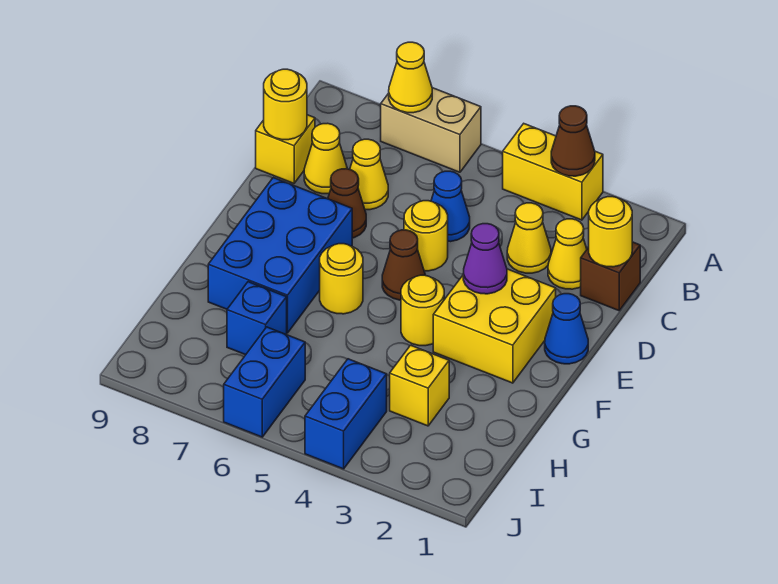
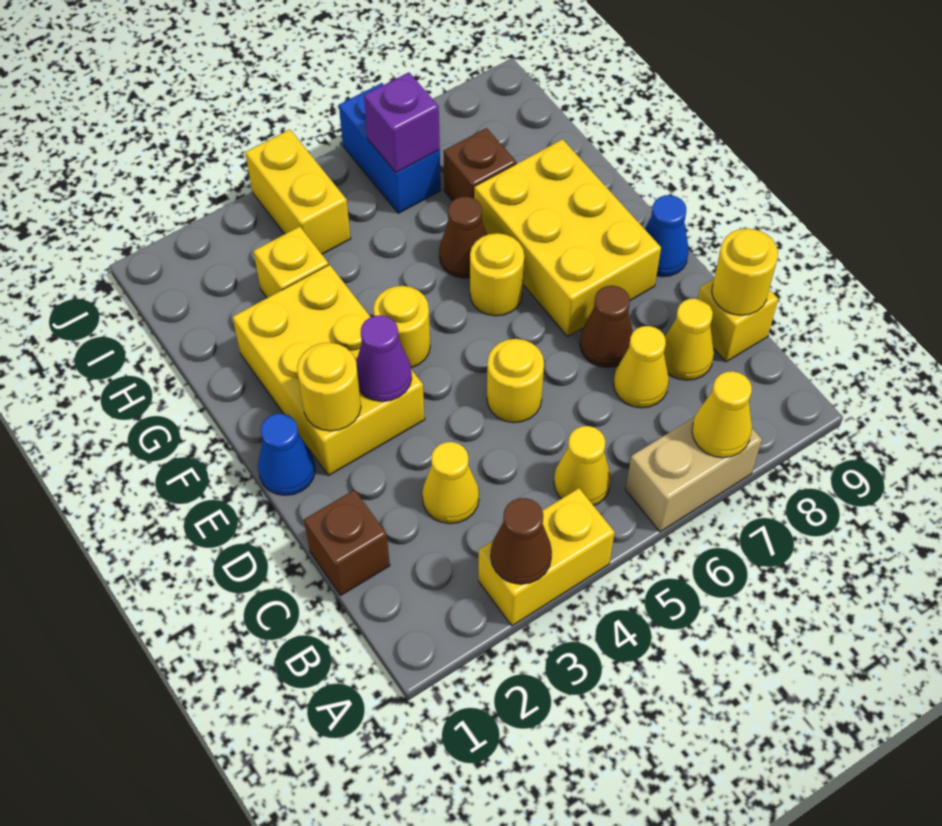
yellow round brick C1 level 2 -> yellow round brick E2 level 2
yellow cone C2 level 1 -> yellow cone B5 level 1
blue cone C5 level 1 -> blue cone E9 level 1
yellow brick E2:F3 level 1 -> yellow brick E2:G3 level 1
brown cone E5 level 1 -> brown cone G6 level 1
blue brick E7:G8 level 1 -> yellow brick E7:G8 level 1
blue brick H7 level 1 -> brown brick H7 level 1
blue brick I4:J4 level 1 -> yellow brick I4:J4 level 1
none -> purple brick I6 level 2

